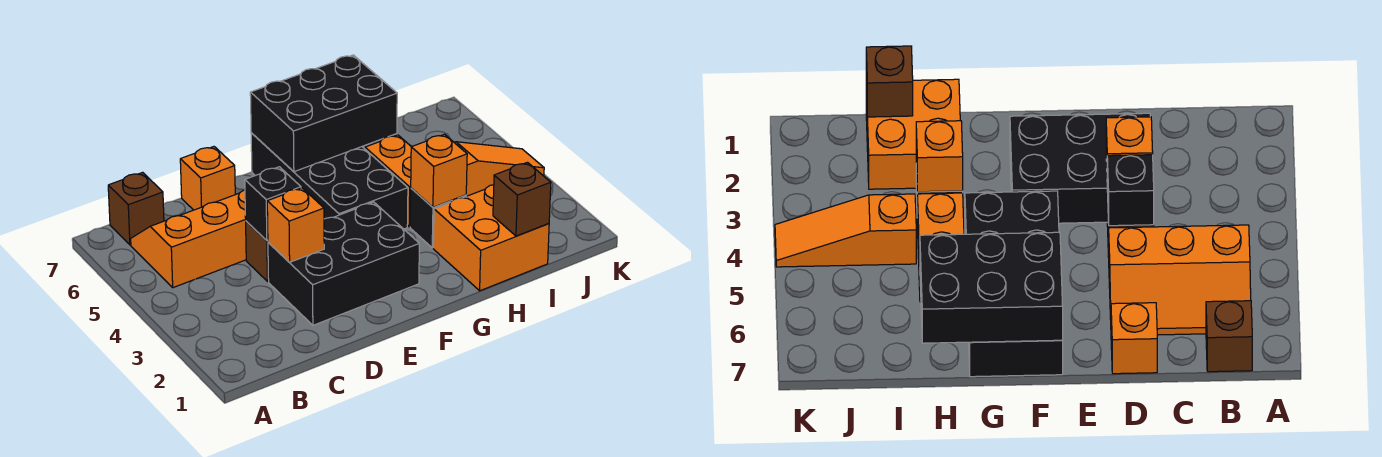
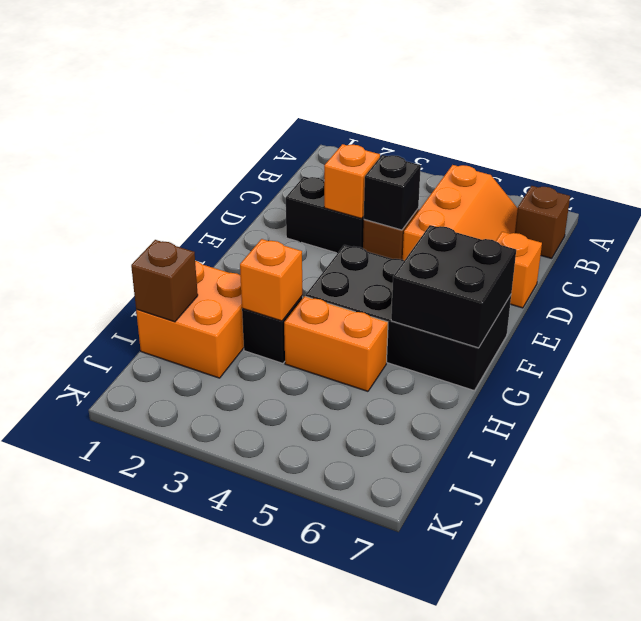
black brick D2:F3 level 1 -> black brick D2:D3 level 1
black brick F6:H7 level 2 -> black brick F6:G7 level 2
orange slope I4:K4 level 1 top I -> none

